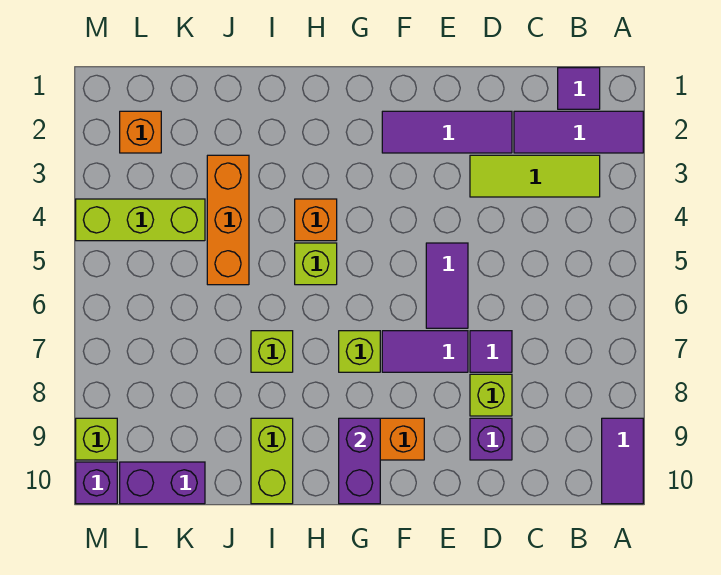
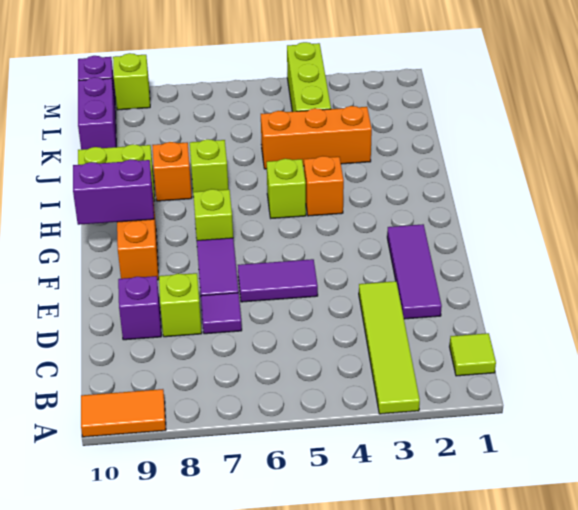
purple tile A2:C2 level 1 -> none
purple tile A9:A10 level 1 -> orange tile A9:A10 level 1
purple tile B1 level 1 -> lime tile B1 level 1
lime tile B3:D3 level 1 -> lime tile A3:D3 level 1
orange brick L2 level 1 -> orange brick I8 level 1

